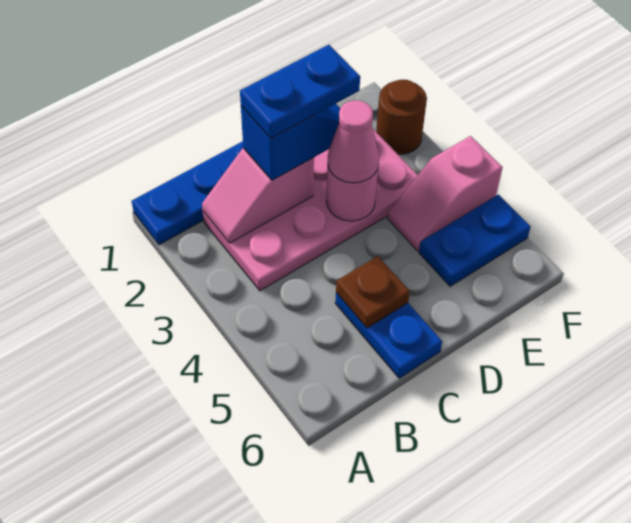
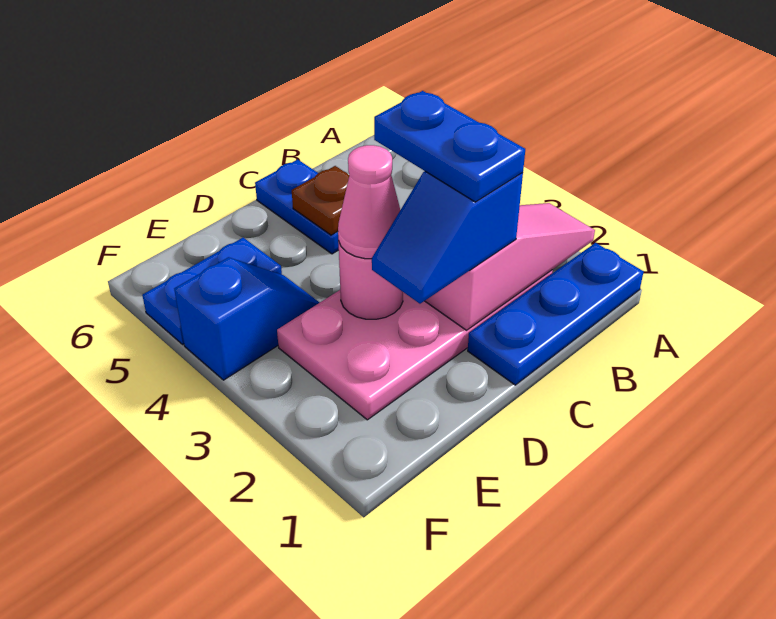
pink slope B2:C2 level 2 top C -> pink slope A2:C2 level 2 top C
blue plate C2:D2 level 4 -> blue plate C2:C3 level 4
pink slope E4:F4 level 1 top F -> blue slope E4:F4 level 1 top F
brown round brick F2 level 1 -> none

